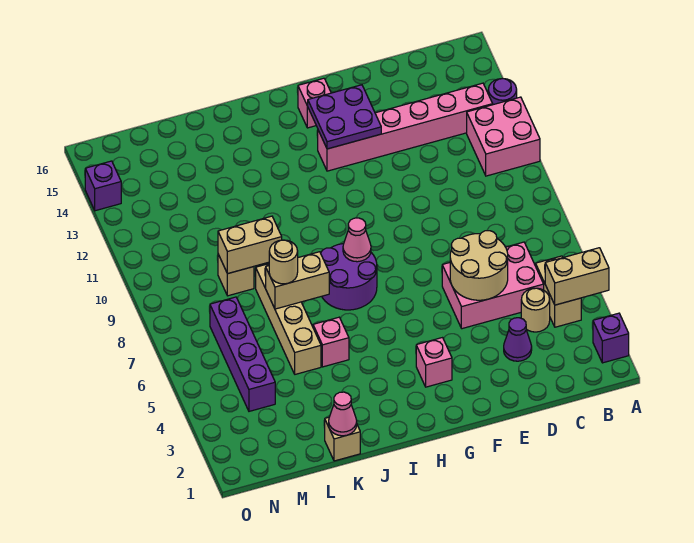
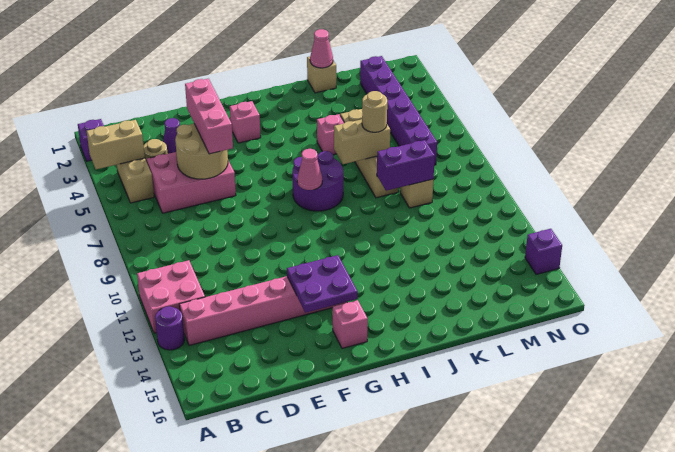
none -> pink brick E4:E6 level 3
tan brick K9:L9 level 2 -> purple brick K9:L9 level 2
purple brick M4:M7 level 1 -> purple brick M2:M7 level 1

